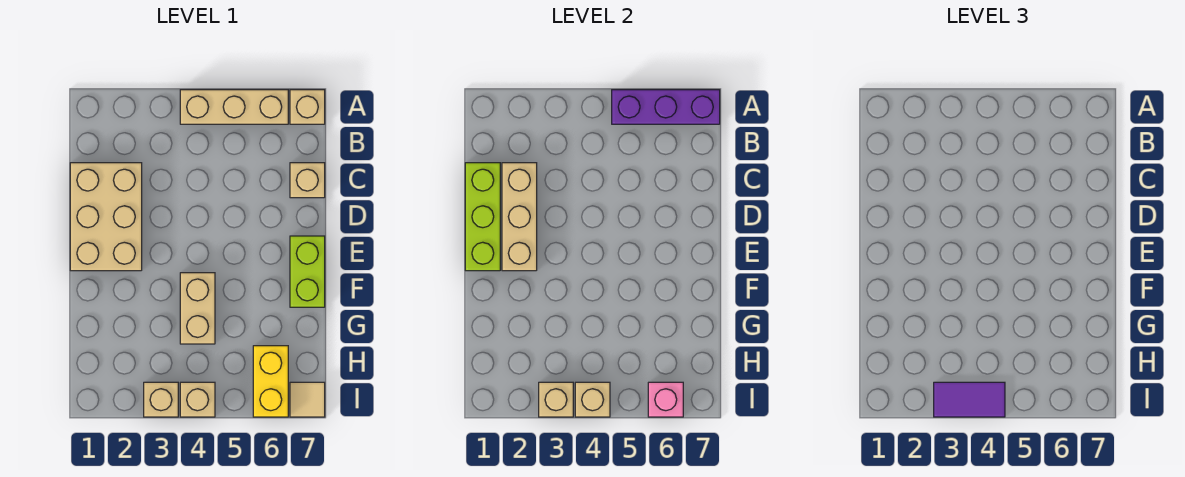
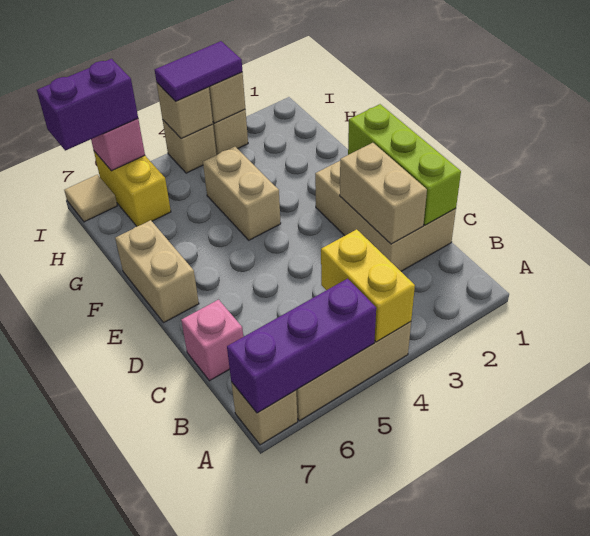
none -> yellow brick A4:B4 level 2
tan brick C2:E2 level 2 -> tan brick C2:D2 level 2
tan brick C7 level 1 -> pink brick C7 level 1
lime brick E7:F7 level 1 -> tan brick E7:F7 level 1
none -> purple brick I6:I7 level 3

